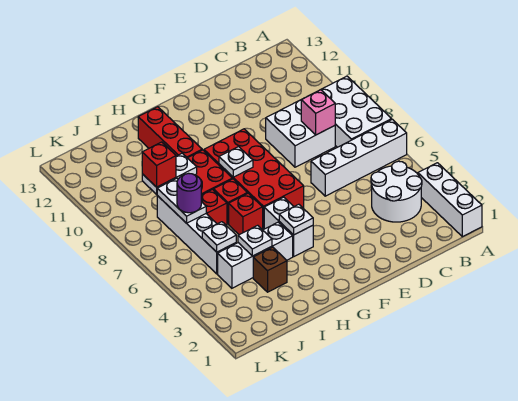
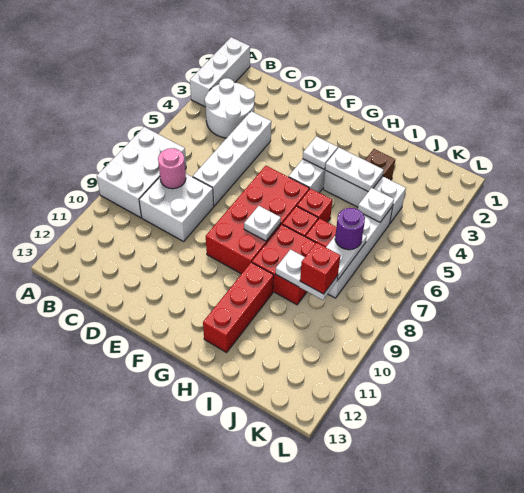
white brick A6:D6 level 1 -> white brick D4:D7 level 1
pink brick C8 level 2 -> pink round brick C8 level 2
white plate I4 level 2 -> white plate H4:I4 level 2

